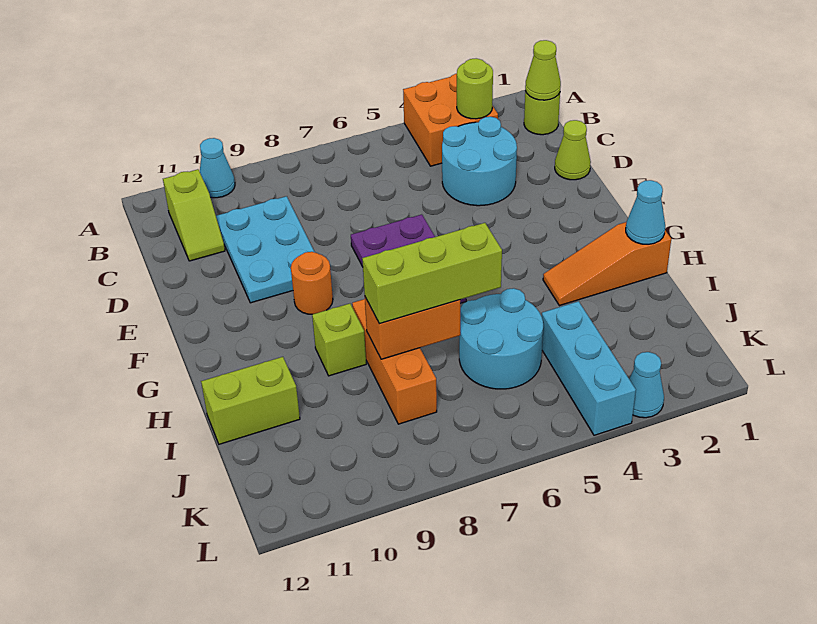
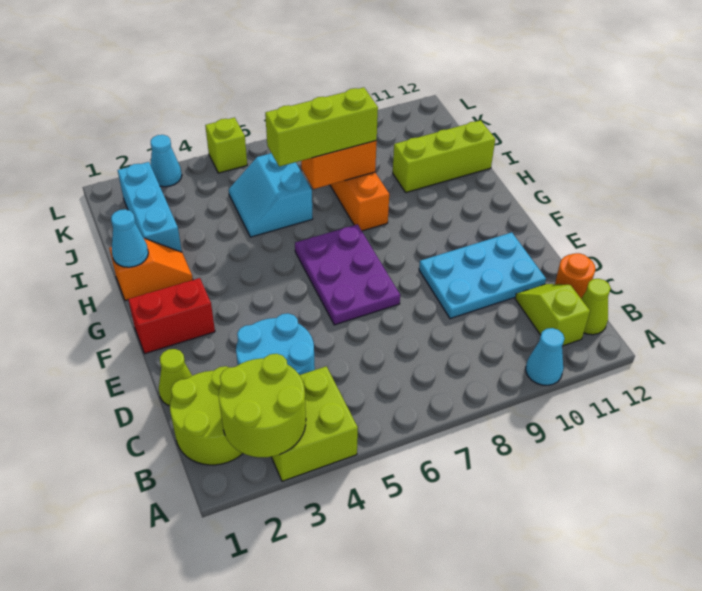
orange brick A3:B4 level 1 -> lime brick A3:B4 level 1
lime round brick B1 level 1 -> lime round brick B1:C2 level 1
lime cone B1 level 2 -> lime cone B12 level 1
lime round brick B3 level 2 -> lime round brick A2:B3 level 2
cyan plate C9:E10 level 1 -> cyan plate D9:E11 level 1
none -> red brick F1:F2 level 1
orange round brick F9 level 1 -> orange round brick C12 level 1
orange slope H1:H3 level 1 top 1 -> orange slope H1:H2 level 1 top 1
lime brick H9 level 1 -> lime brick L5 level 1
cyan round brick I5:J6 level 1 -> cyan slope I5:J6 level 1 top 6
lime brick I11:I12 level 1 -> lime brick I10:I12 level 1
cyan brick J4:L4 level 1 -> cyan brick I2:K2 level 1

